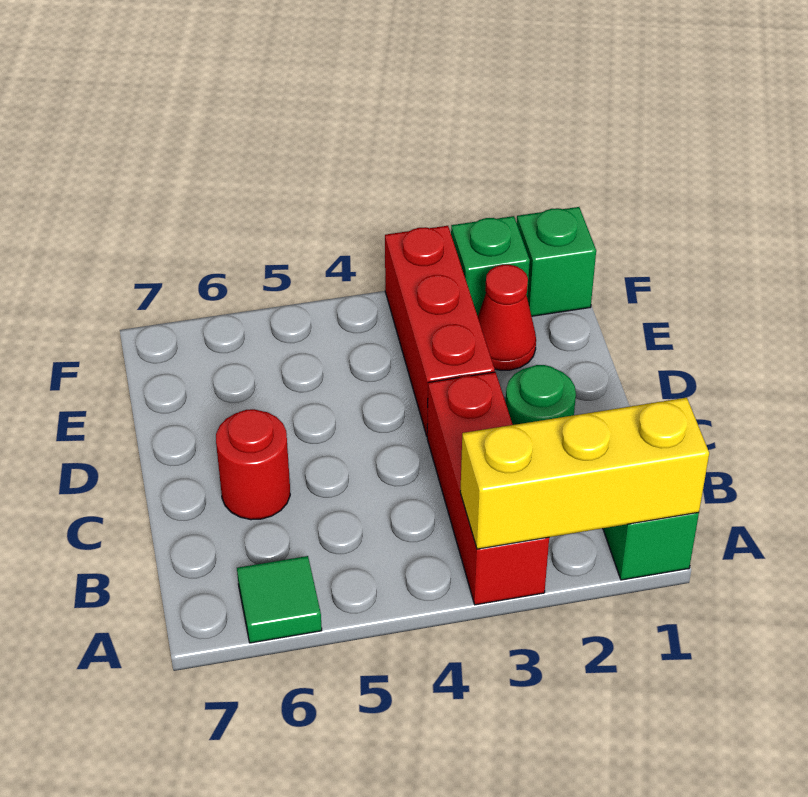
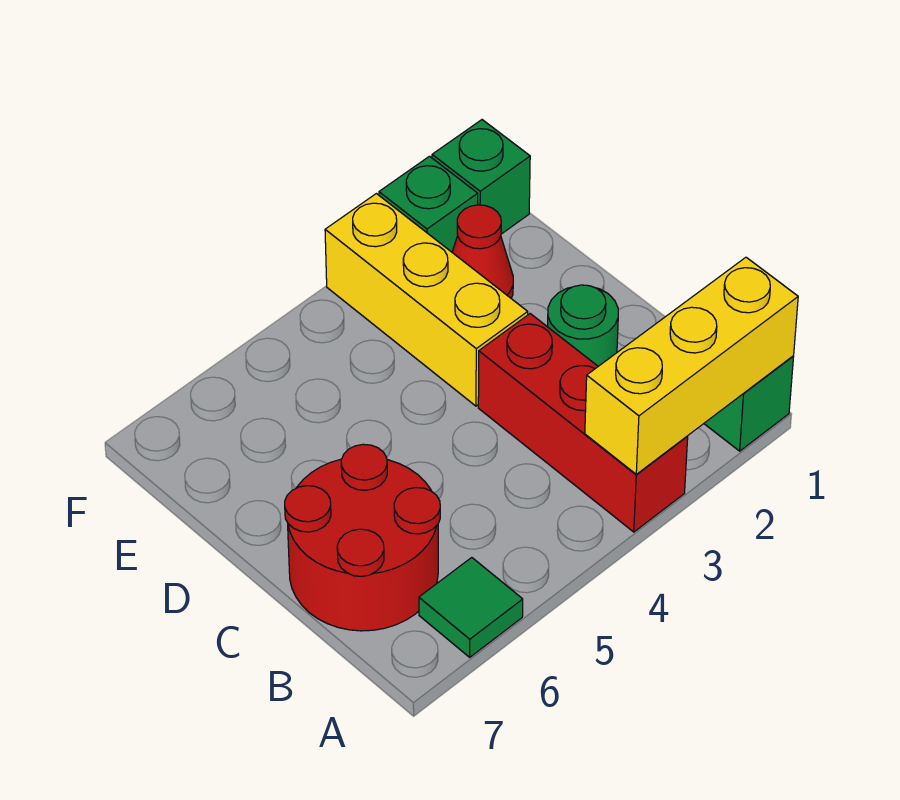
red round brick C6 level 1 -> red round brick B6:C7 level 1
red brick D3:F3 level 1 -> yellow brick D3:F3 level 1

